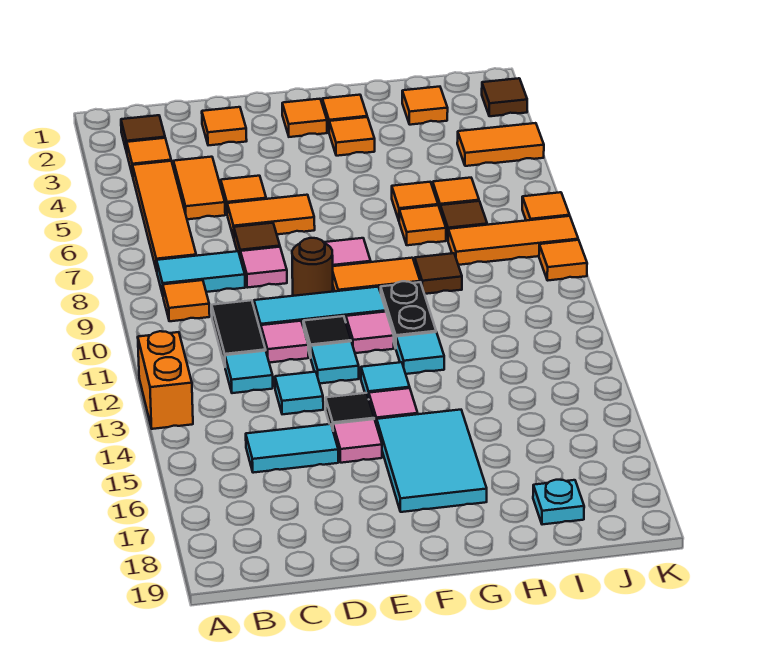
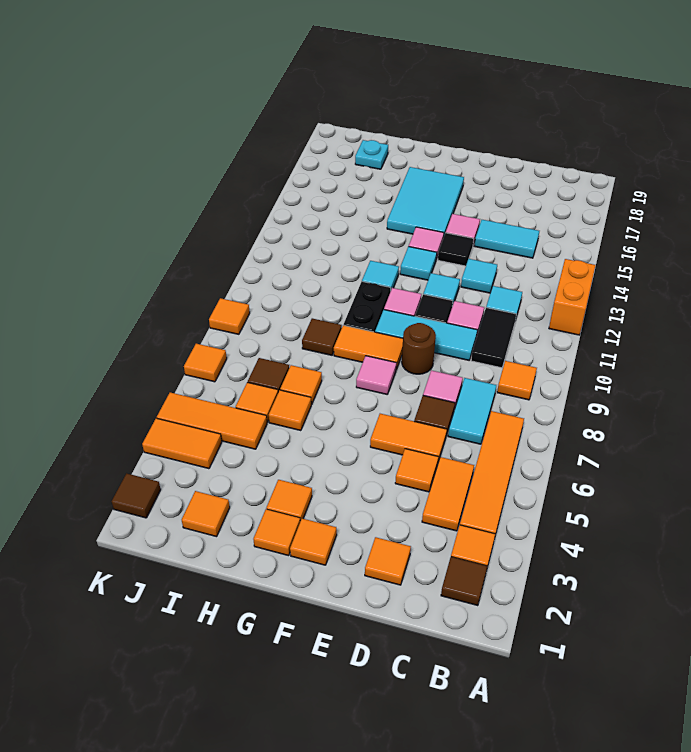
cyan tile B8:C8 level 1 -> cyan tile C7:C8 level 1
orange tile I8:K8 level 1 -> orange tile I5:K5 level 1

